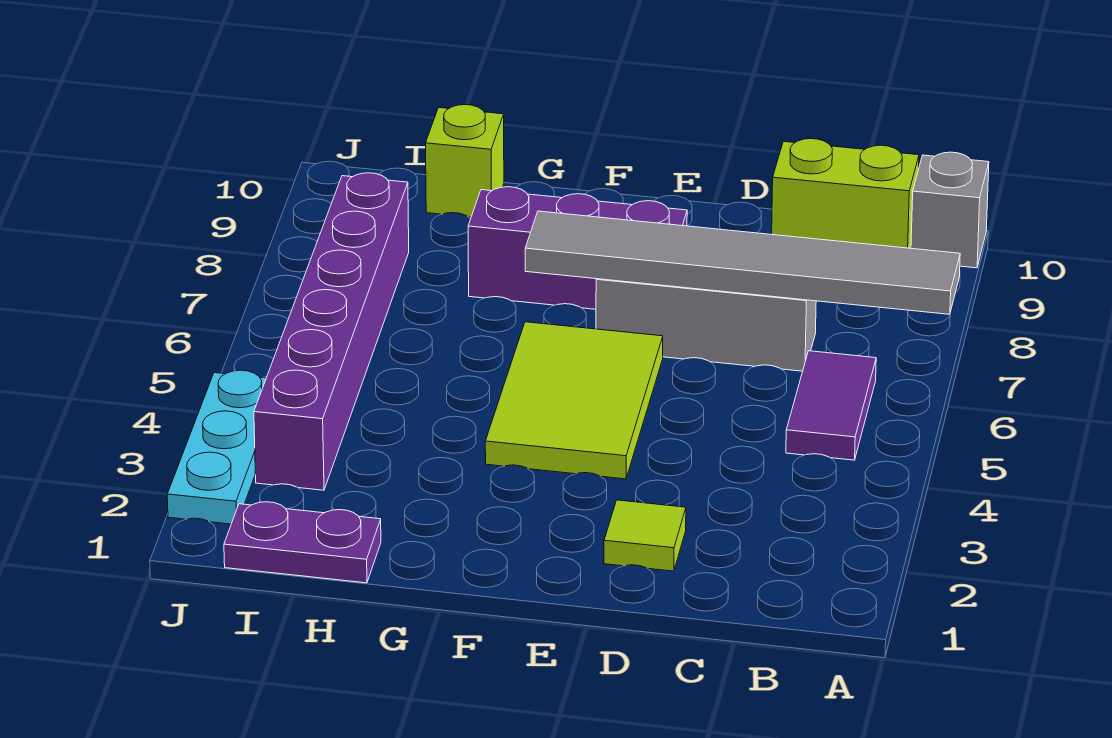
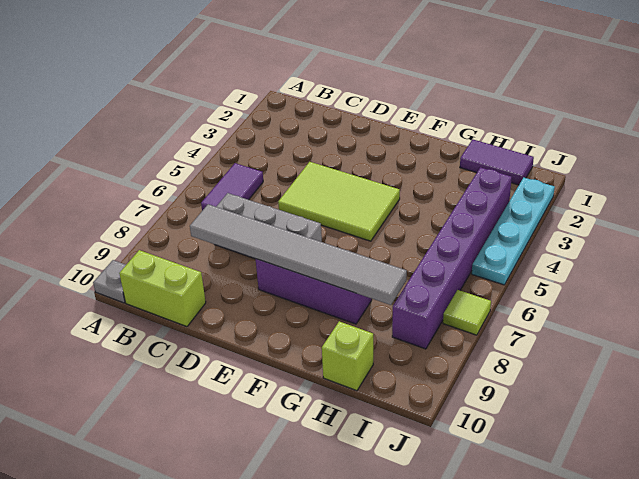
grey tile A7:F7 level 2 -> grey tile C8:H8 level 2
grey brick A10 level 1 -> grey plate A10 level 1
lime tile D2 level 1 -> lime tile J7 level 1
lime tile E4:F6 level 1 -> lime tile D4:F5 level 1
purple plate H1:I1 level 1 -> purple tile H1:I1 level 1
cyan plate J2:J4 level 1 -> cyan plate J2:J5 level 1

